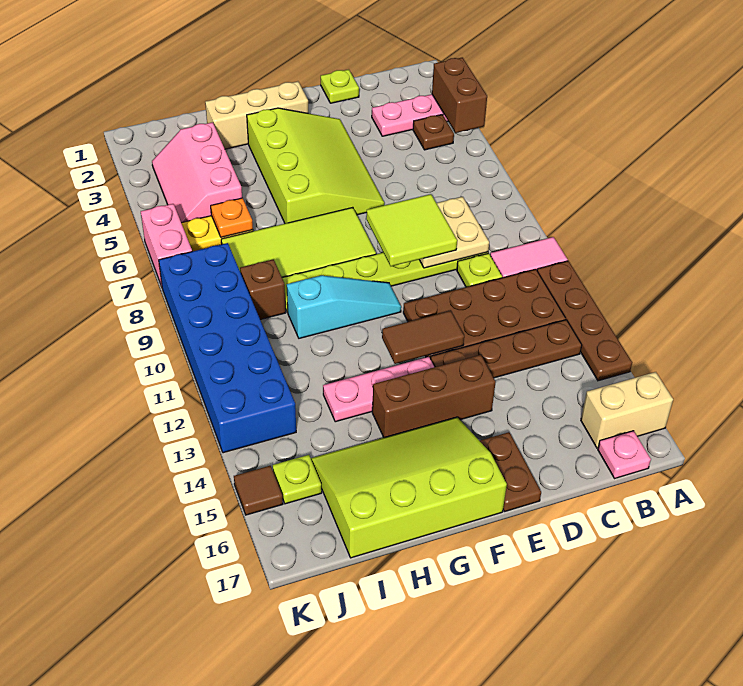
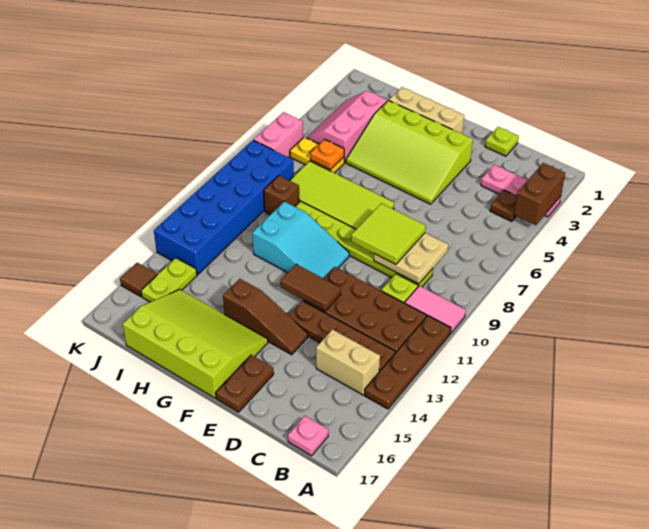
tan brick A16:B16 level 1 -> tan brick B14:C14 level 1
lime slope E3:G6 level 1 top G -> lime slope E3:H5 level 1 top 3
brown brick E14:G14 level 1 -> brown slope E14:G14 level 1 top G
cyan slope F10:H10 level 1 top H -> cyan slope F10:H11 level 1 top H
pink plate F13:H13 level 1 -> none
lime plate J15 level 1 -> lime plate J14:J15 level 1

